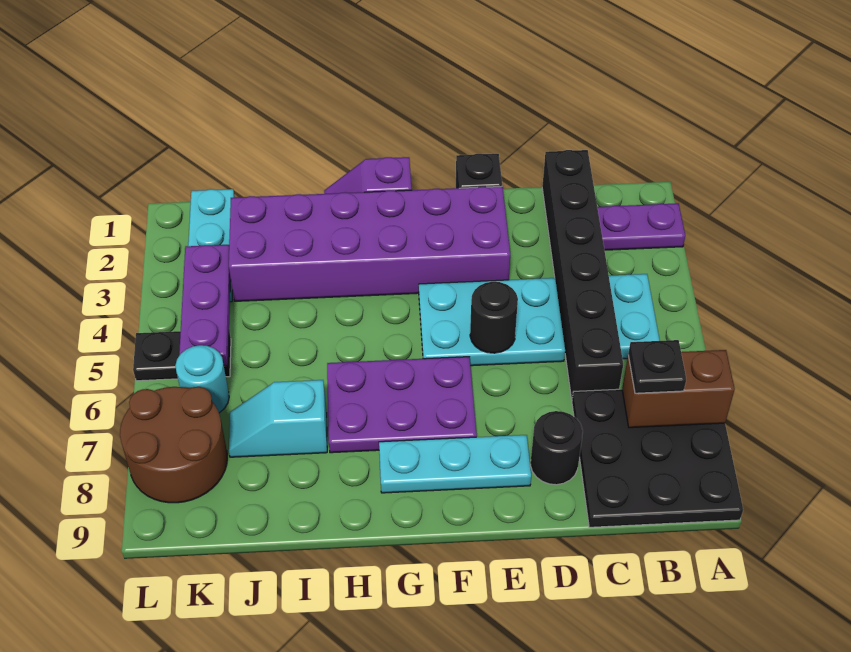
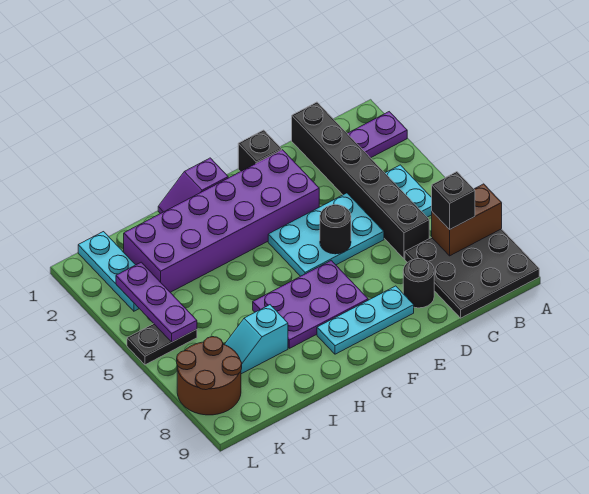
black plate B7 level 3 -> black brick B7 level 3
cyan round brick K6 level 1 -> none

